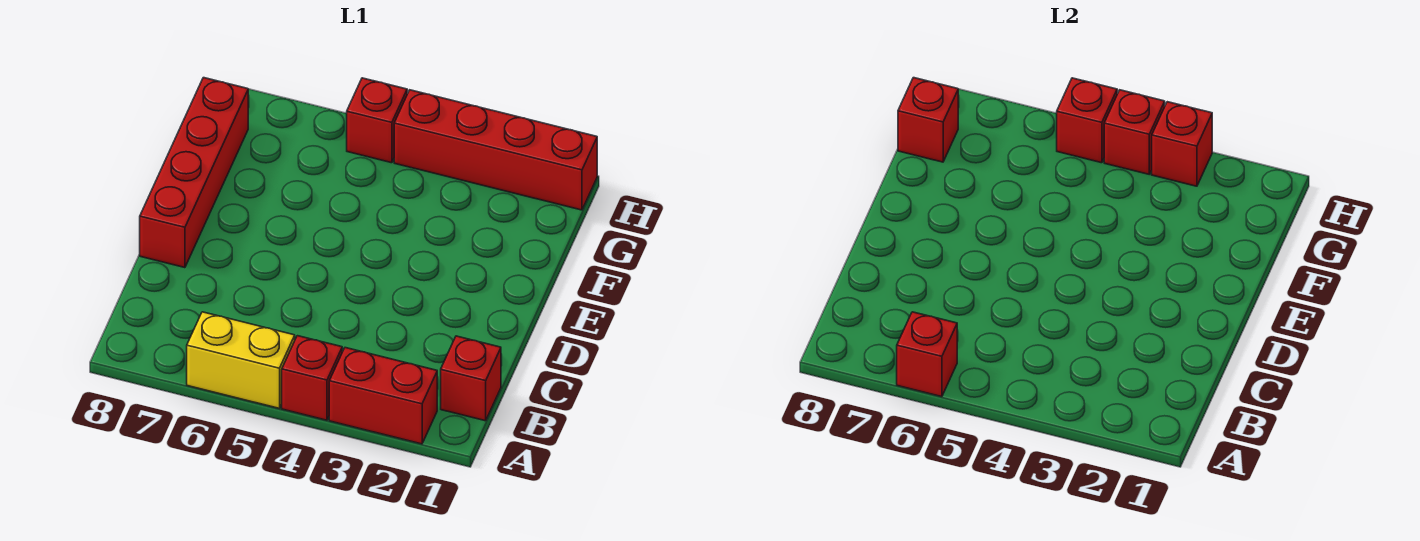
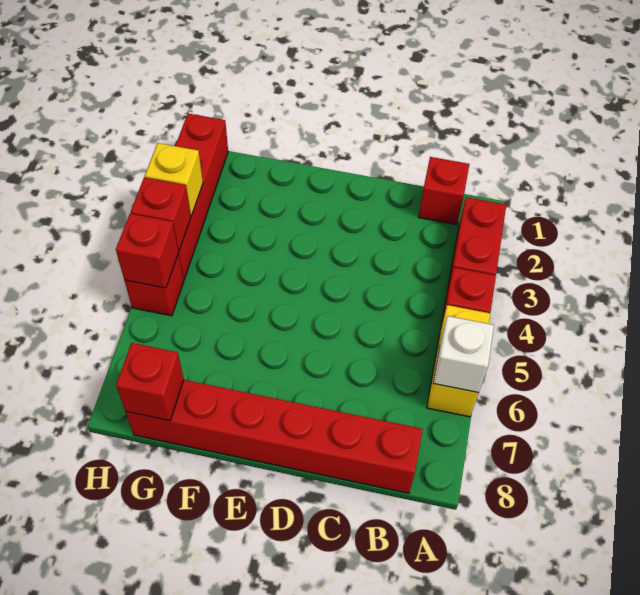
red brick A6 level 2 -> white brick A6 level 2
red brick D8:G8 level 1 -> red brick B8:G8 level 1
red brick H3 level 2 -> yellow brick H3 level 2

